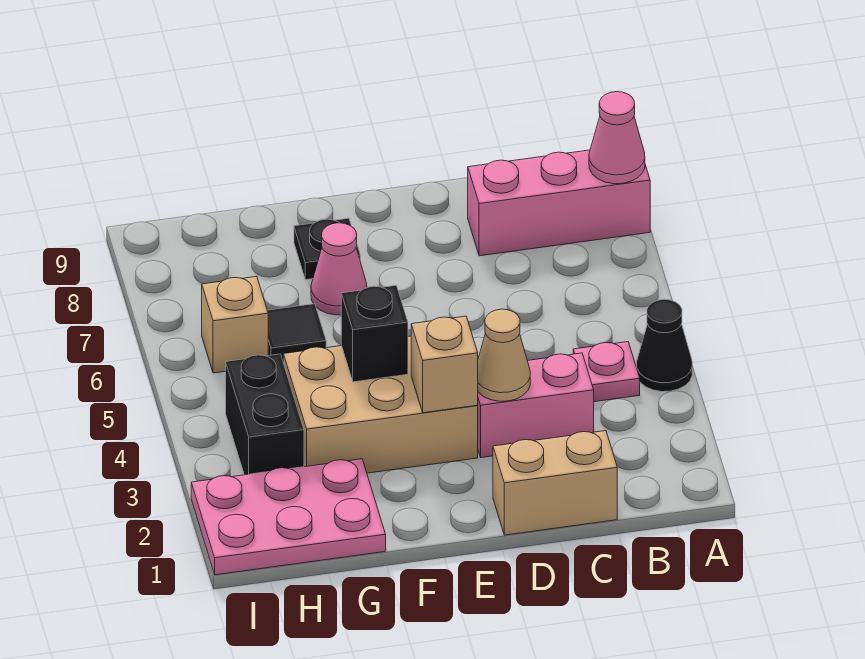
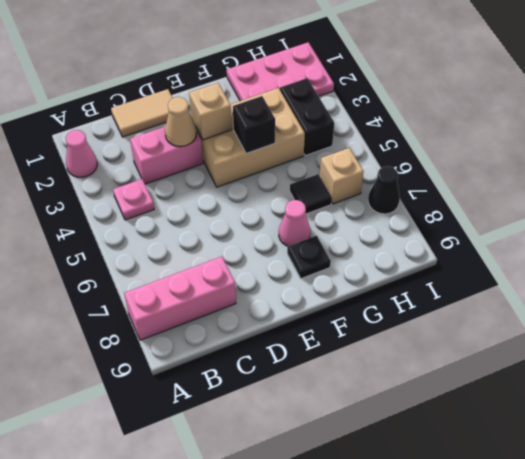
black cone A4 level 1 -> black cone I7 level 1
pink cone A8 level 2 -> pink cone A2 level 1
tan brick C1:D1 level 1 -> tan tile C1:D1 level 1

